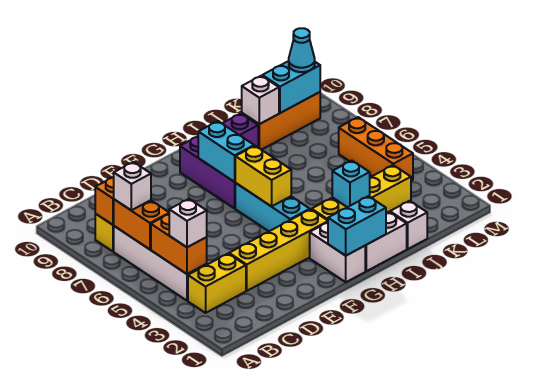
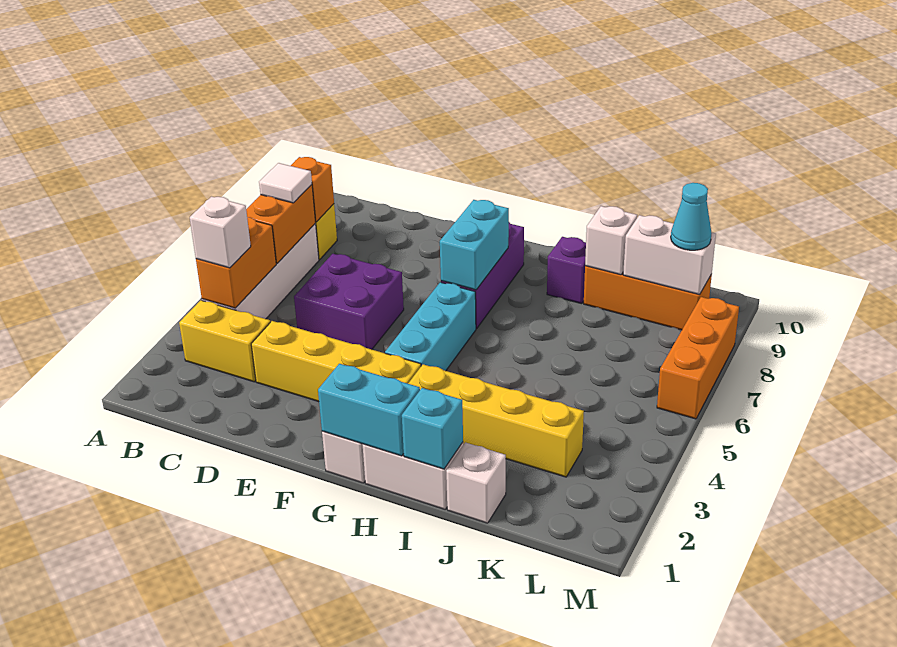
white brick B7 level 3 -> white tile B7 level 3
none -> purple brick D5:E6 level 1
yellow brick G5:G6 level 2 -> none
cyan brick I3 level 2 -> cyan brick I1 level 2
cyan brick K9:L9 level 2 -> white brick K9:L9 level 2
orange brick L4:L6 level 1 -> orange brick M6:M8 level 1

